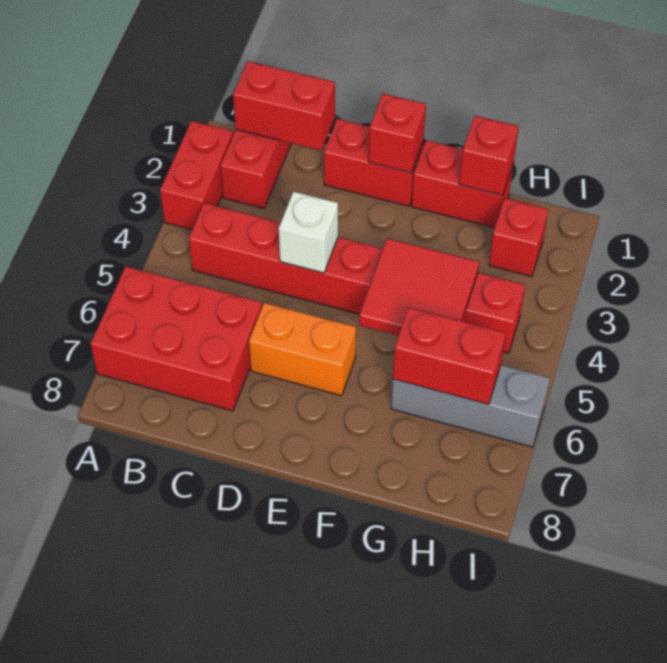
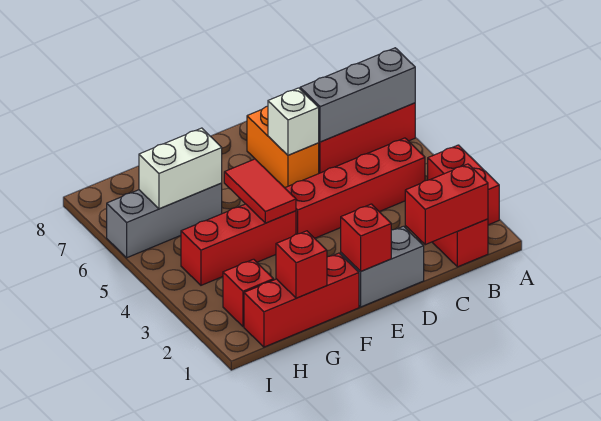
none -> grey brick A6:C6 level 2
red brick D1:E1 level 1 -> grey brick D1:E1 level 1
white brick D4 level 2 -> white brick D6 level 2
orange brick D6:E6 level 1 -> orange brick D6:D7 level 1
red brick F1:G1 level 1 -> red brick F1:H1 level 1
red tile F4:G5 level 2 -> red tile F4:F5 level 2
red brick G6:H6 level 2 -> white brick G6:H6 level 2

